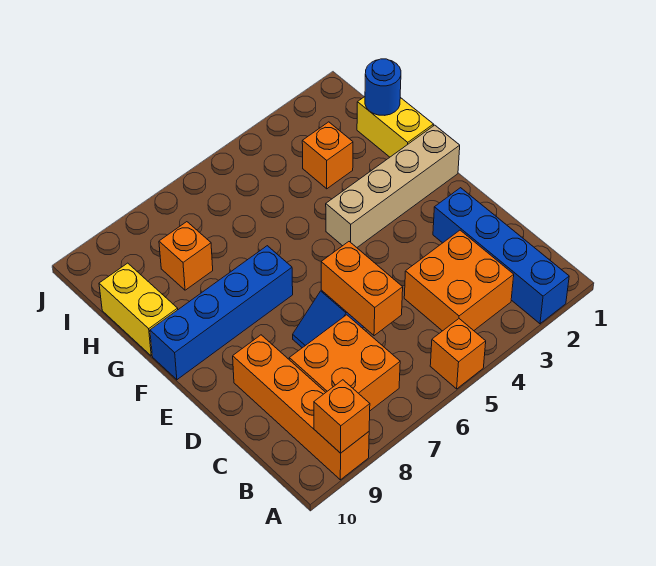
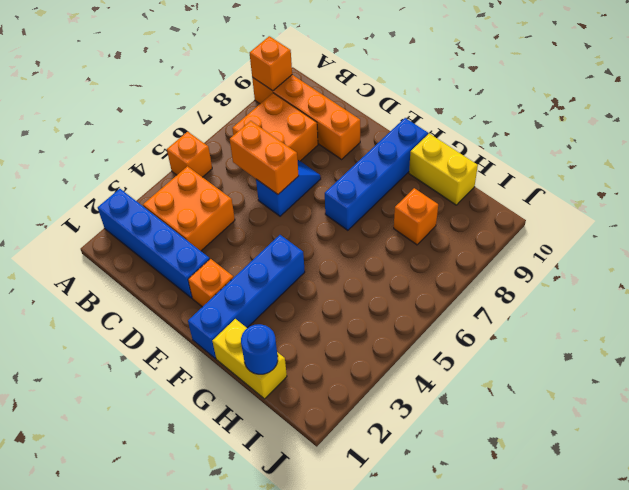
tan brick F1:F4 level 1 -> blue brick F1:F4 level 1
orange brick H3 level 1 -> orange brick E2 level 1

